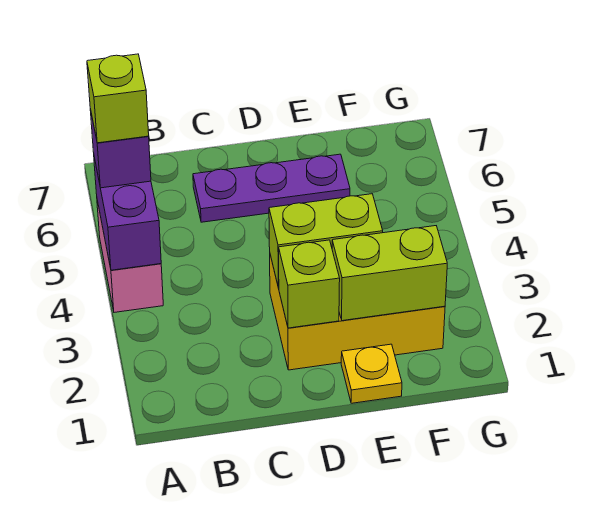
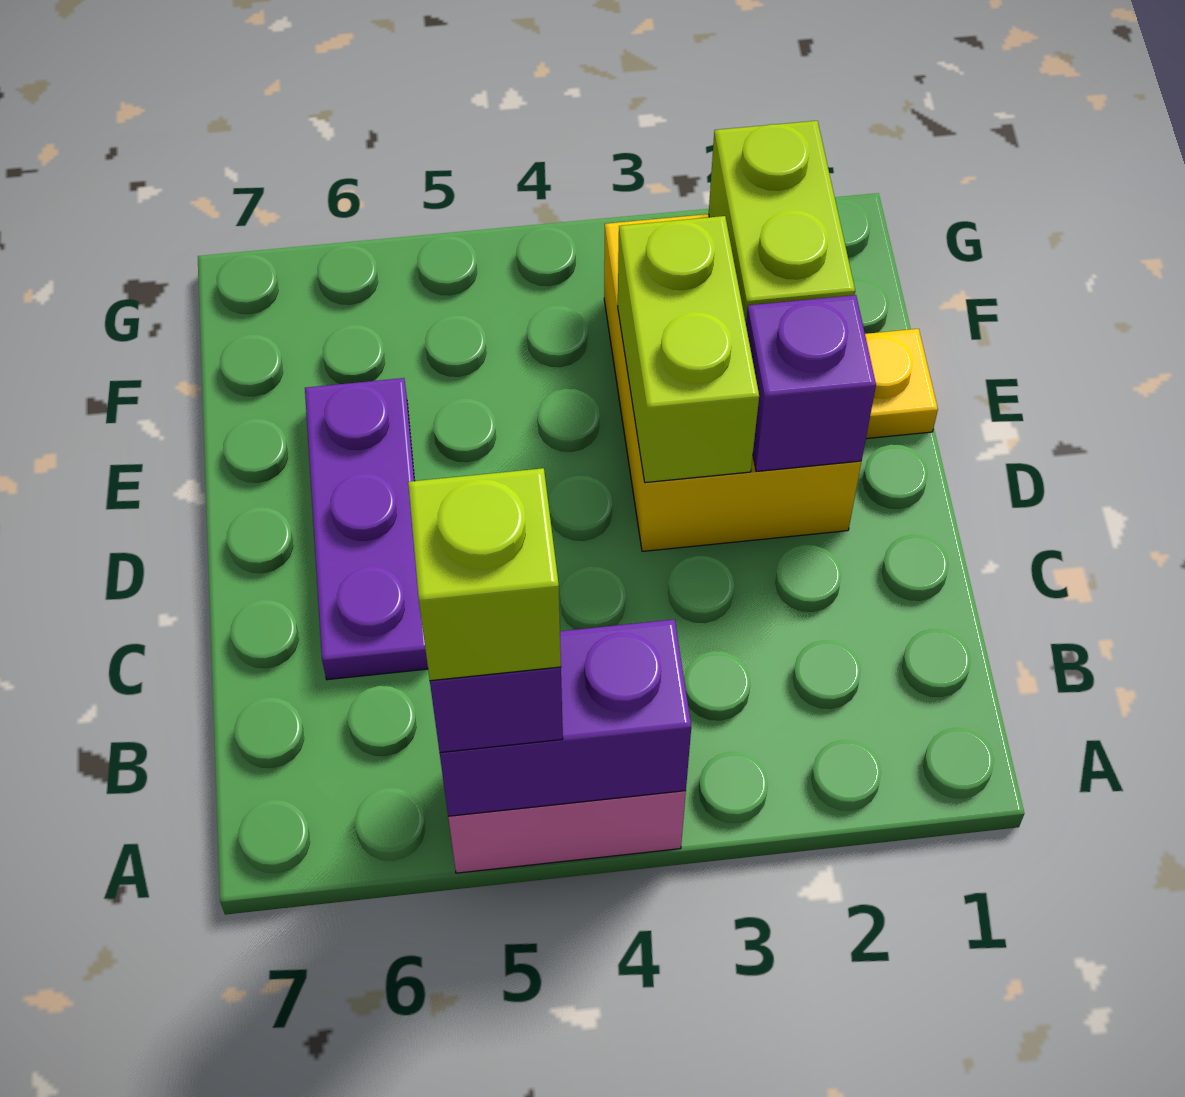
lime brick D2 level 2 -> purple brick D2 level 2

